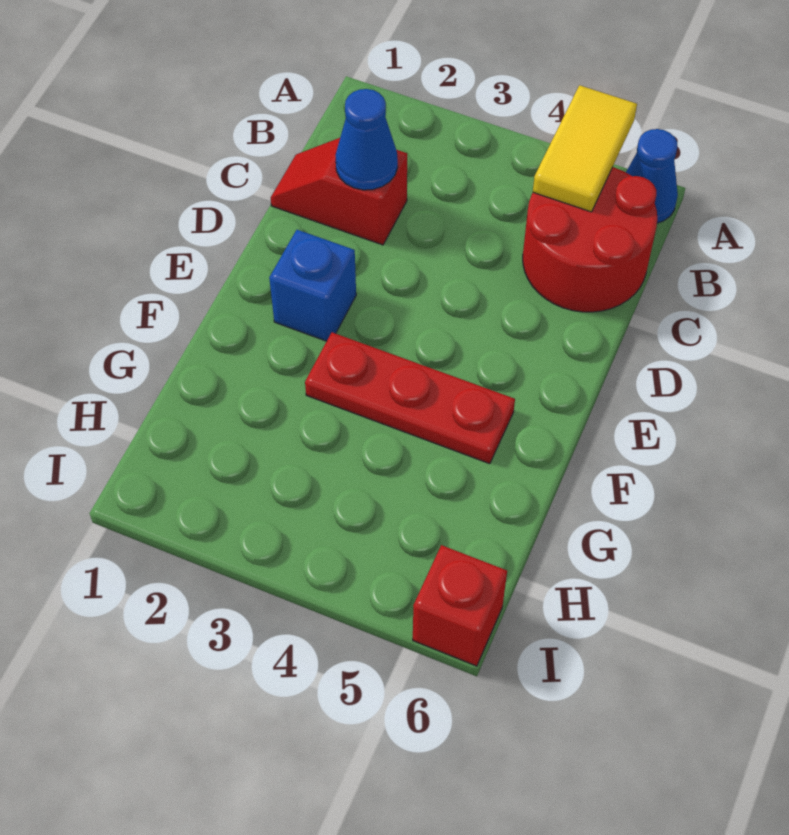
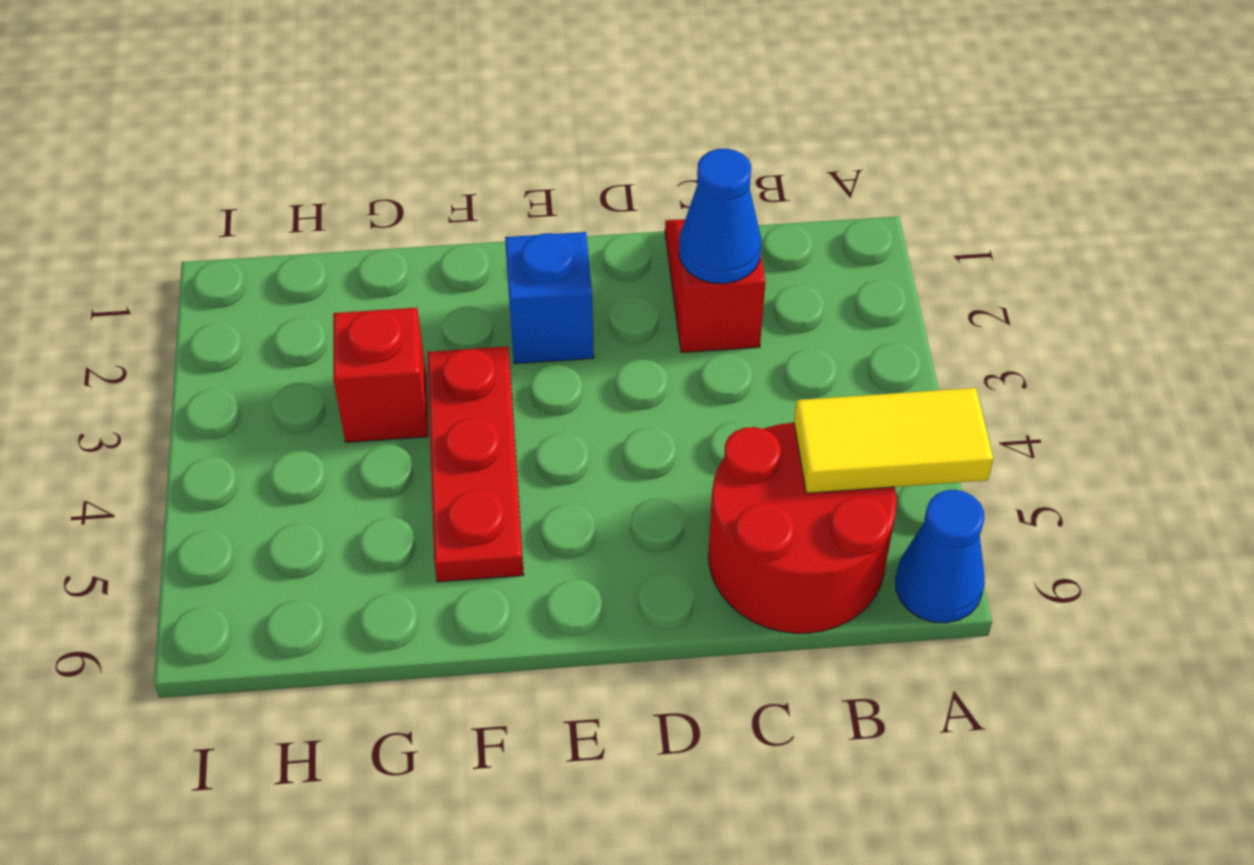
red brick I6 level 1 -> red brick G3 level 1

